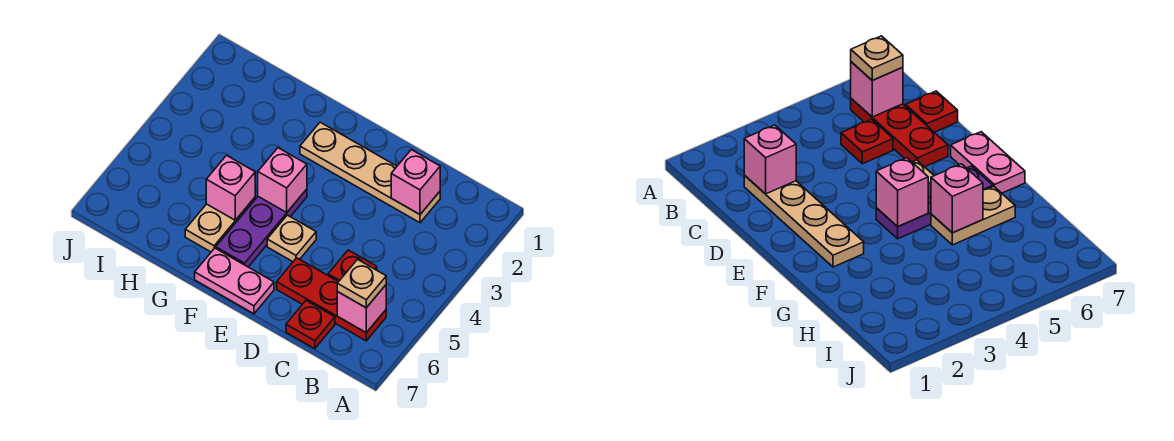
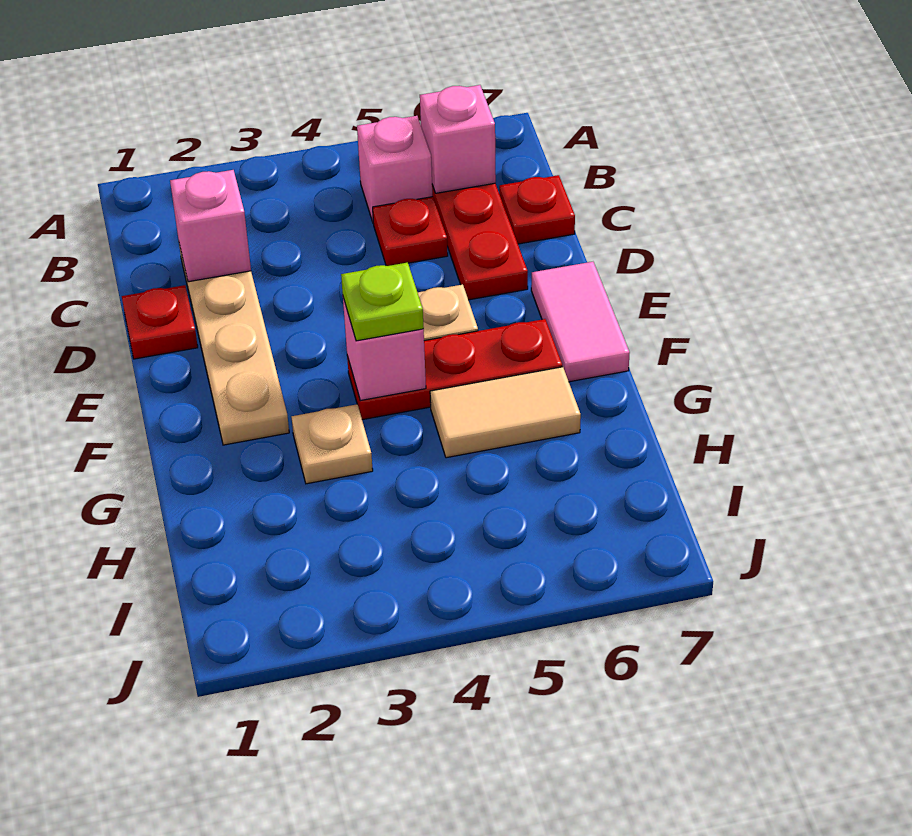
tan plate B6 level 3 -> tan plate G3 level 1
none -> red plate D1 level 1
pink plate E7:F7 level 1 -> pink tile E7:F7 level 1
purple plate F4:F6 level 1 -> red plate F4:F6 level 1
none -> lime plate F4 level 3
tan plate G5:G6 level 1 -> tan tile G5:G6 level 1
pink brick G5 level 2 -> pink brick B5 level 1

